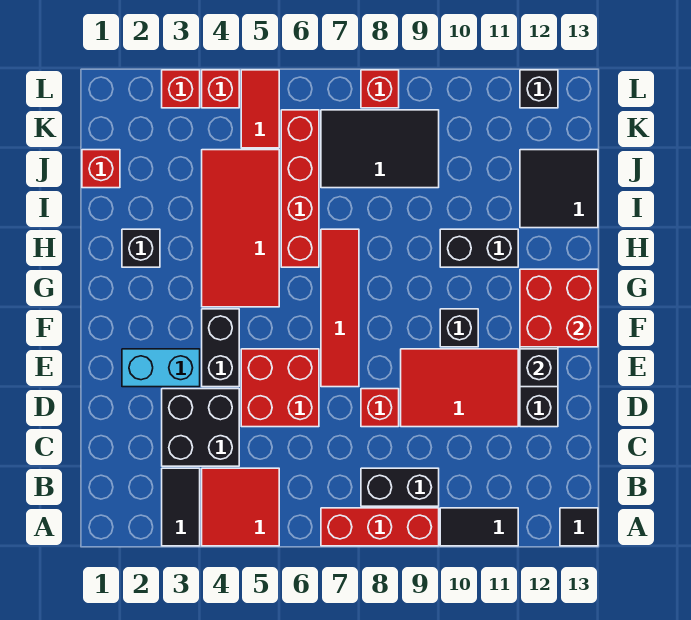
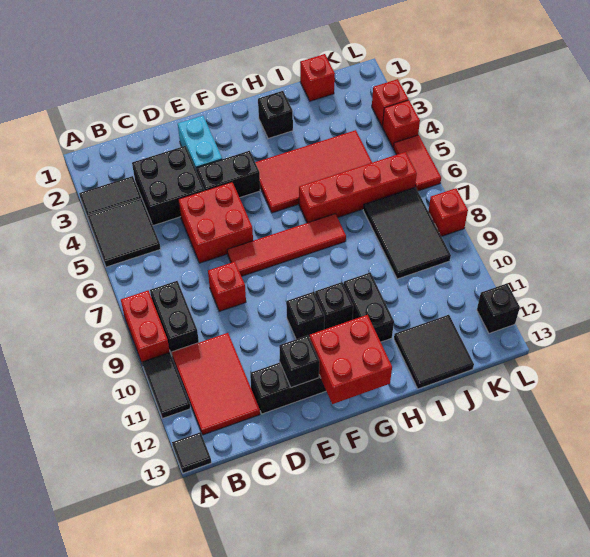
red tile A4:B5 level 1 -> black tile A4:B5 level 1
red brick A7:A9 level 1 -> red brick A8:A9 level 1
red tile D9:E11 level 1 -> red tile B10:C12 level 1
none -> black brick G10 level 1
red tile K5:L5 level 1 -> red tile L5:L6 level 1

